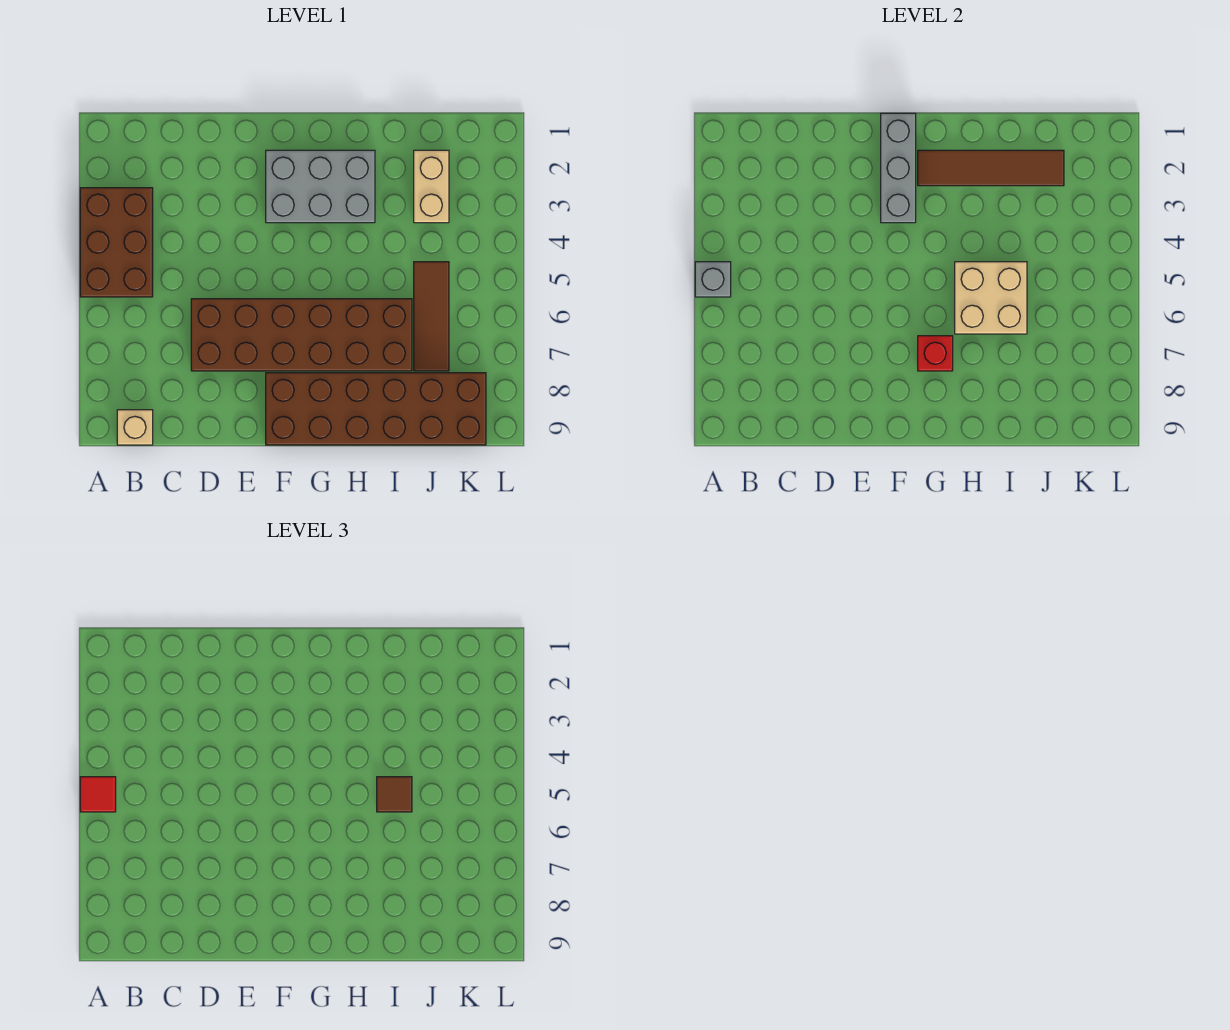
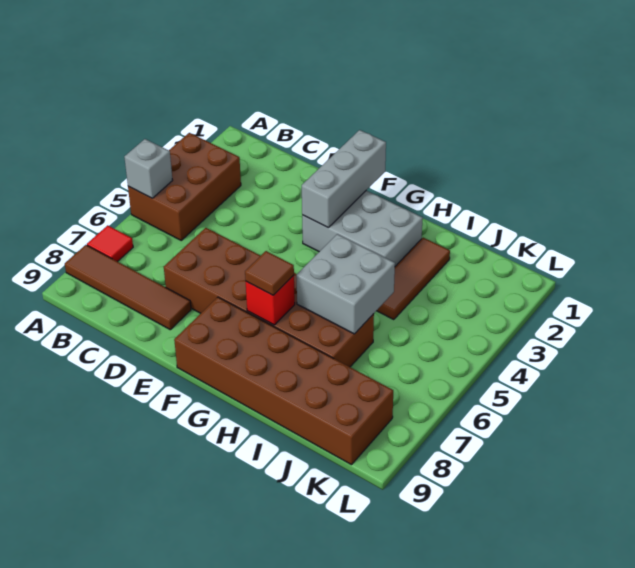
red tile A5 level 3 -> red tile A7 level 1
tan brick B9 level 1 -> none
brown tile G2:J2 level 2 -> brown tile A8:D8 level 1
tan brick H5:I6 level 2 -> grey brick H5:I6 level 2
brown tile I5 level 3 -> brown tile G7 level 3
tan brick J2:J3 level 1 -> none
brown tile J5:J7 level 1 -> brown tile I2:I4 level 1

